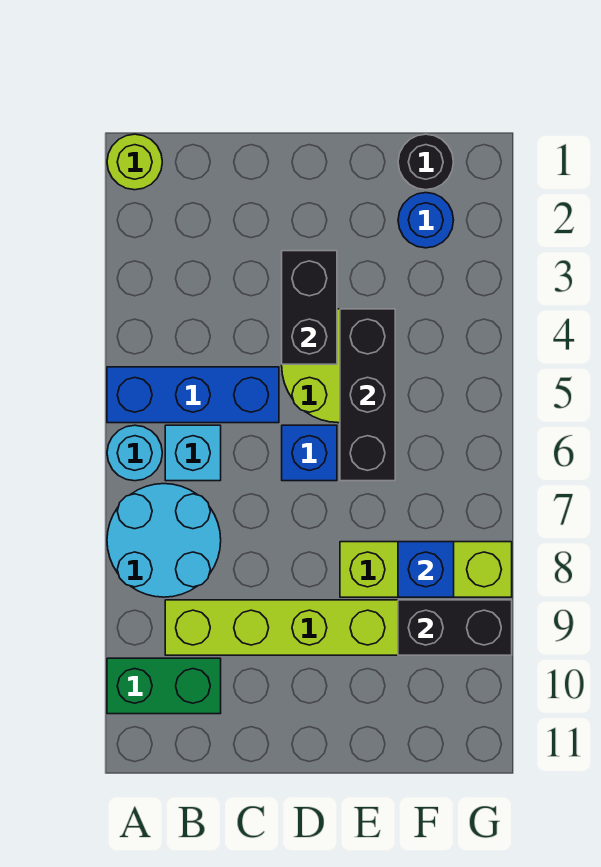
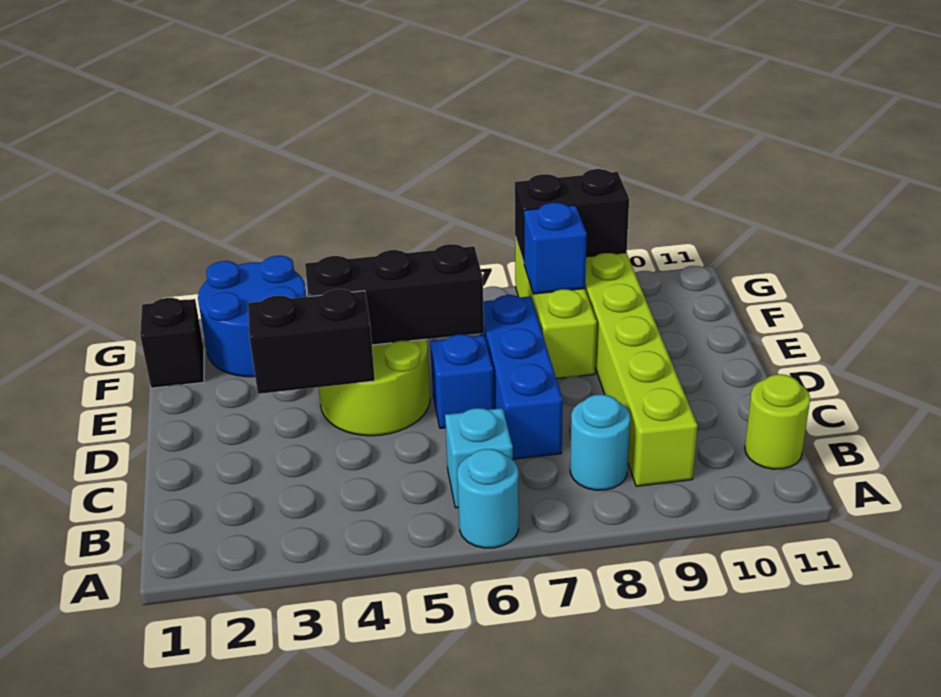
lime round brick A1 level 1 -> lime round brick B11 level 1
blue brick A5:C5 level 1 -> blue brick C7:E7 level 1
cyan round brick A7:B8 level 1 -> cyan round brick B8 level 1
green brick A10:B10 level 1 -> none
black round brick F1 level 1 -> black brick F1 level 1
blue round brick F2 level 1 -> blue round brick F2:G3 level 1
black brick F9:G9 level 2 -> black brick G8:G9 level 2

